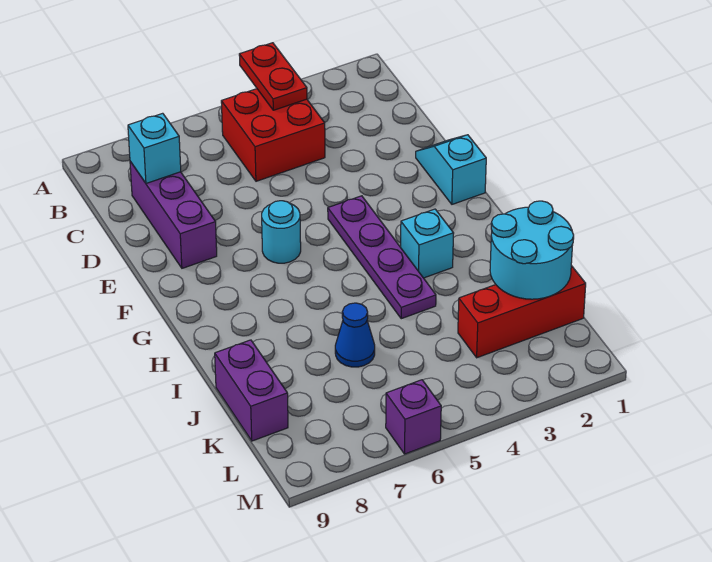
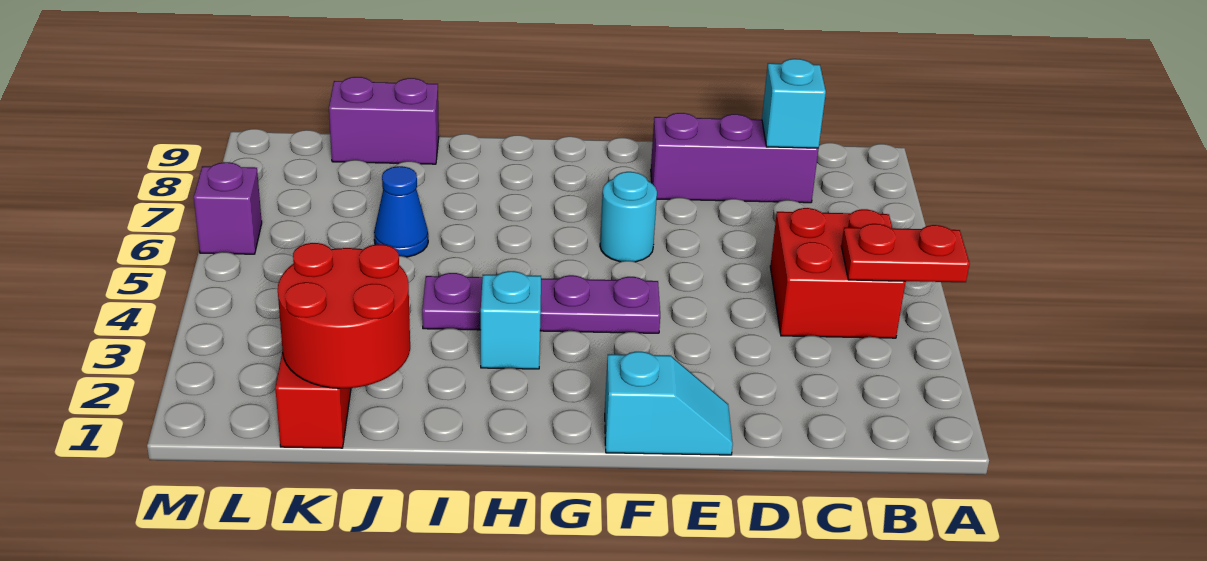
cyan round brick J1:K2 level 2 -> red round brick J1:K2 level 2

